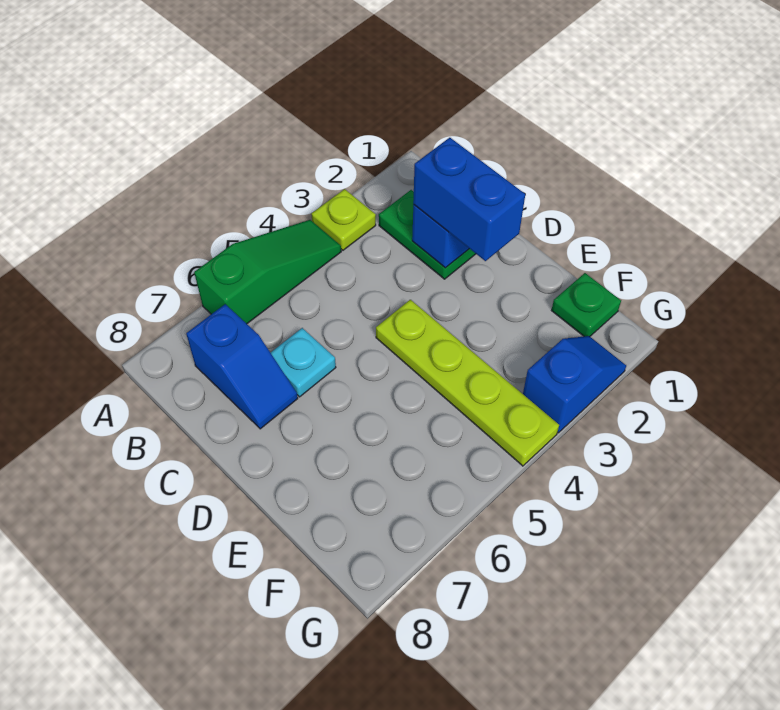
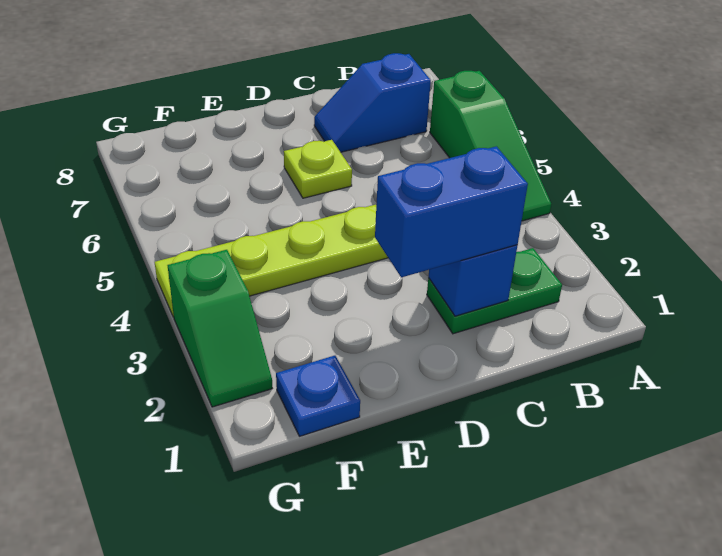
lime plate A3 level 1 -> lime plate D6 level 1
cyan plate C6 level 1 -> none
green plate F1 level 1 -> blue plate F1 level 1
blue slope G2:G3 level 1 top 3 -> green slope G2:G3 level 1 top 3

